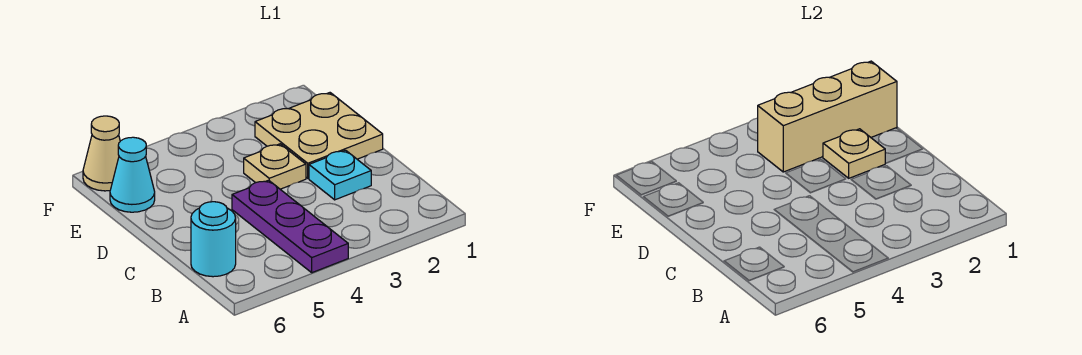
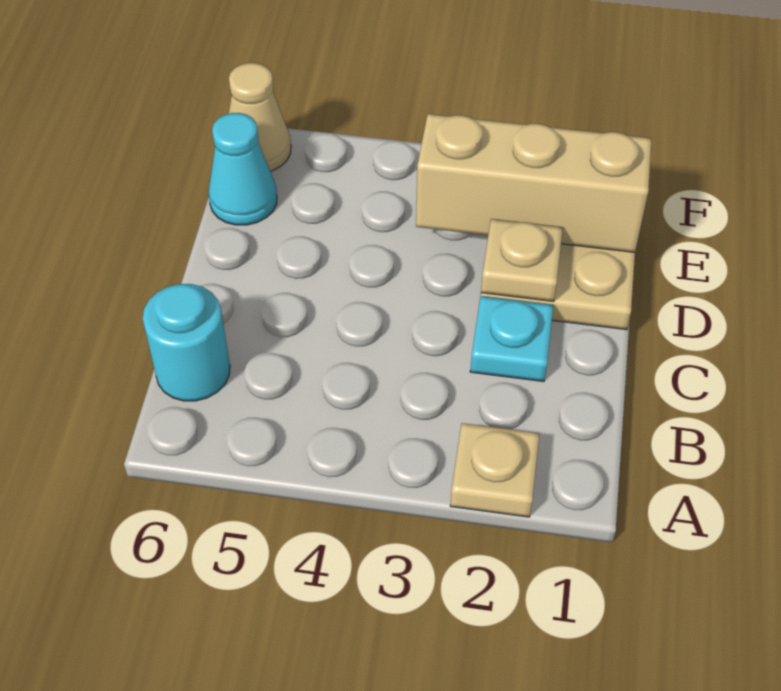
purple plate A4:C4 level 1 -> none
tan plate D3 level 1 -> tan plate A2 level 1

